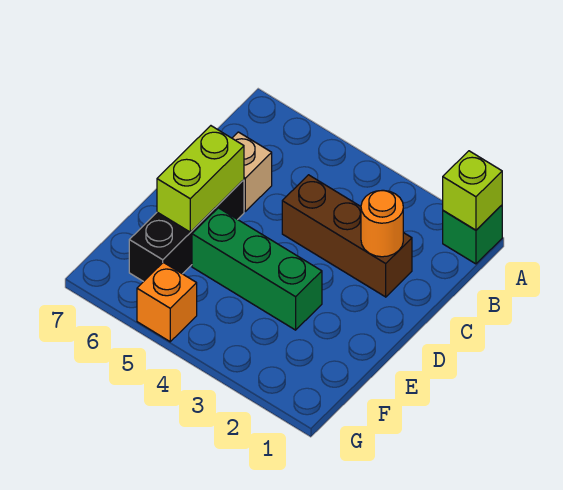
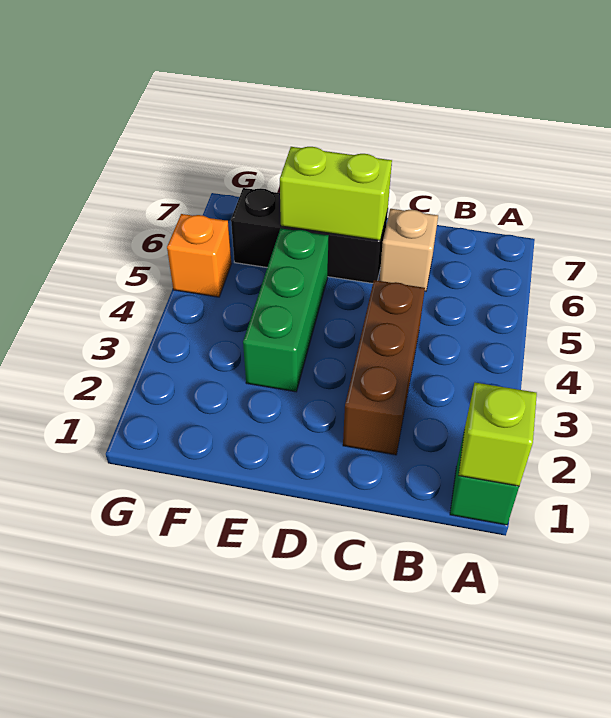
orange round brick C2 level 2 -> none

